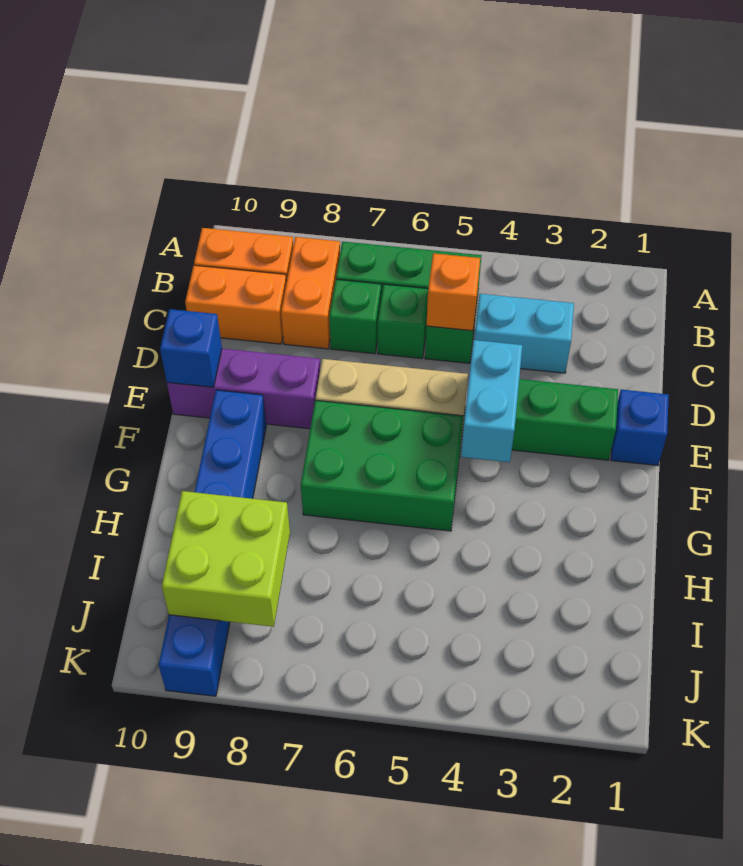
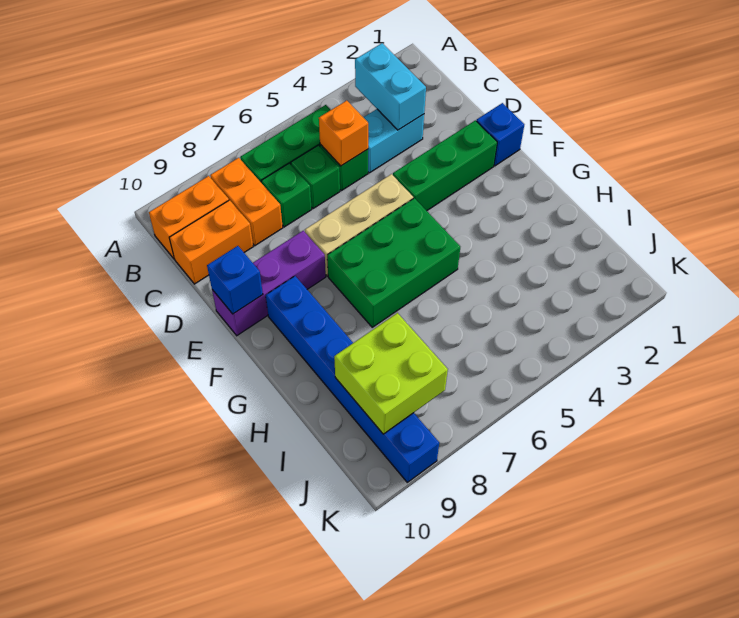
cyan brick E4:F4 level 2 -> cyan brick B3:C3 level 2

